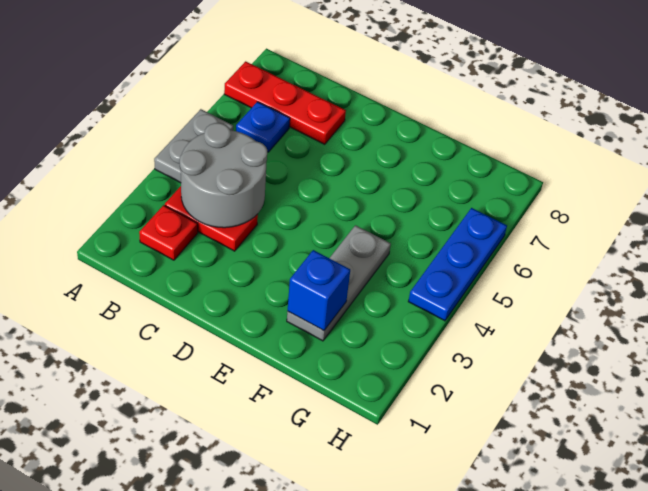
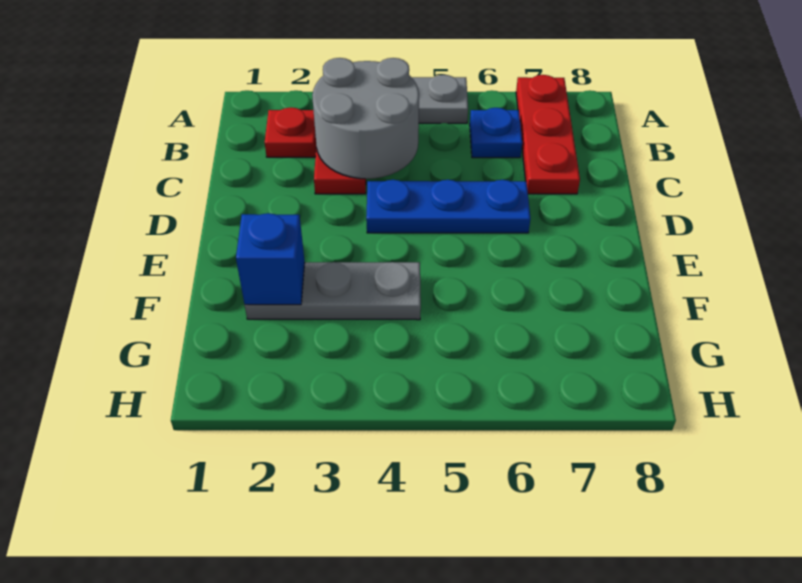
blue plate H4:H6 level 1 -> blue plate D4:D6 level 1

